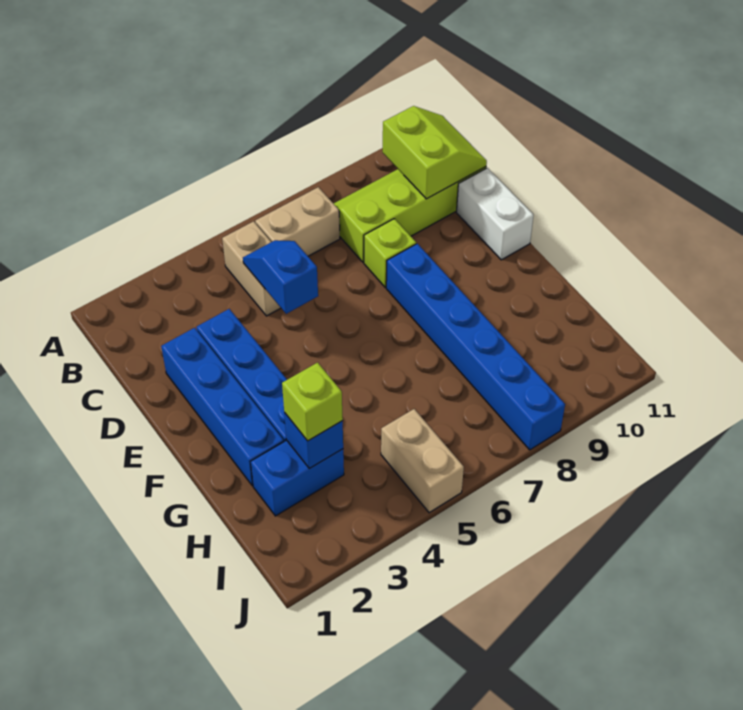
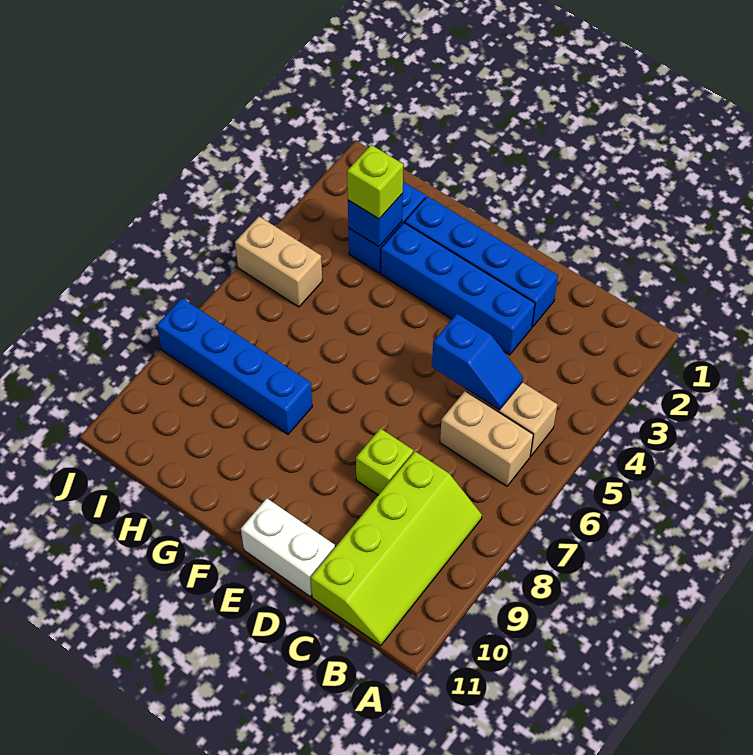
tan brick B6:B7 level 1 -> tan brick B6:C6 level 1
lime slope B10:C11 level 2 top 10 -> none
blue brick E8:J8 level 1 -> blue brick G8:J8 level 1

